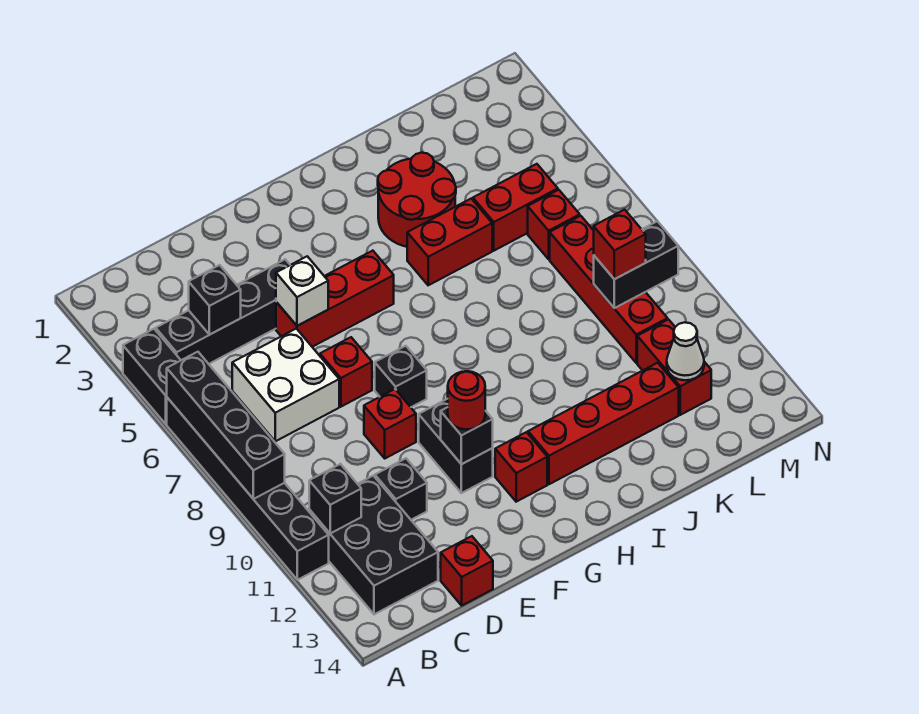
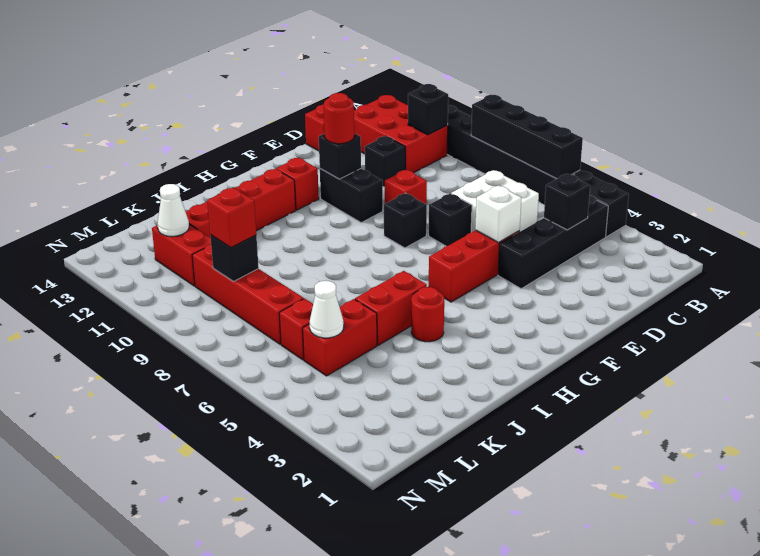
black brick B11:C13 level 1 -> red brick B11:C13 level 1
red brick E7 level 1 -> black brick E7 level 1
red round brick I3:J4 level 1 -> red round brick I4 level 1
none -> white cone L5 level 2
black brick L9:M9 level 2 -> black brick L9 level 2

